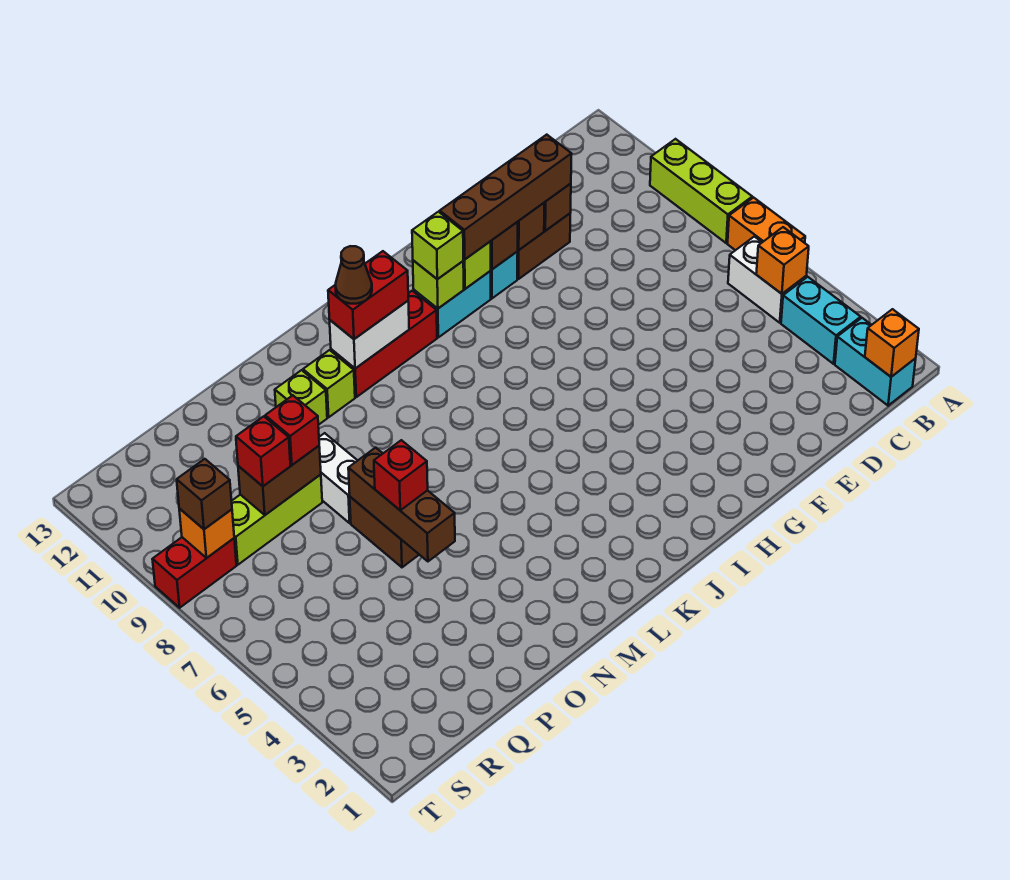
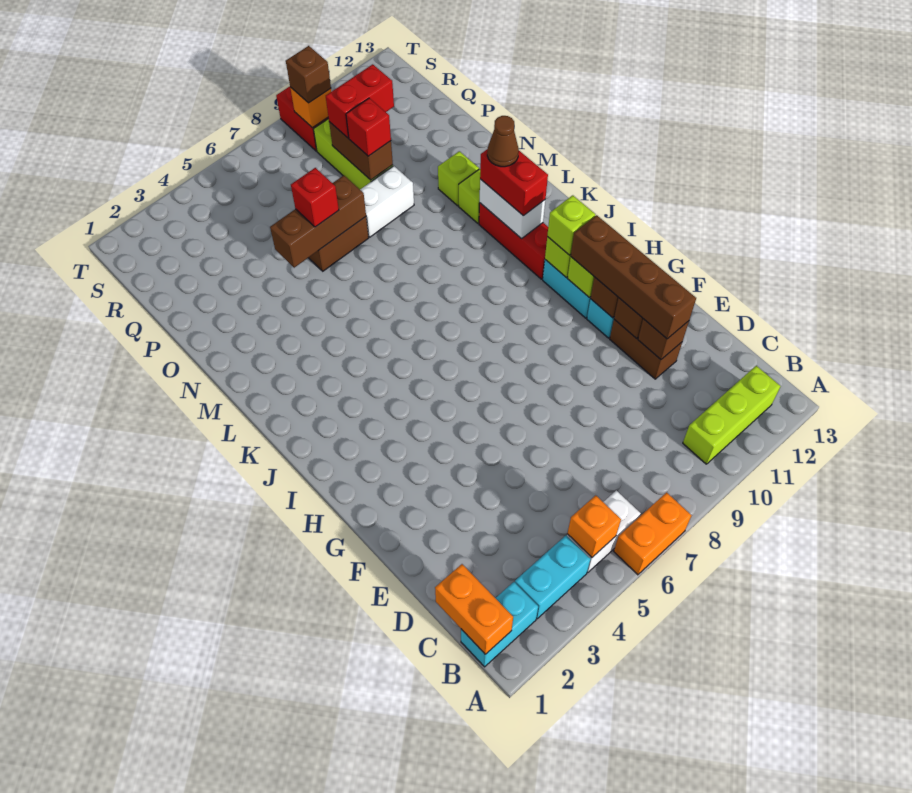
lime brick A8:A10 level 1 -> lime brick B10:B12 level 1
orange brick B1 level 2 -> orange brick B1:C1 level 2
red brick Q9 level 3 -> red brick Q9:Q10 level 3

